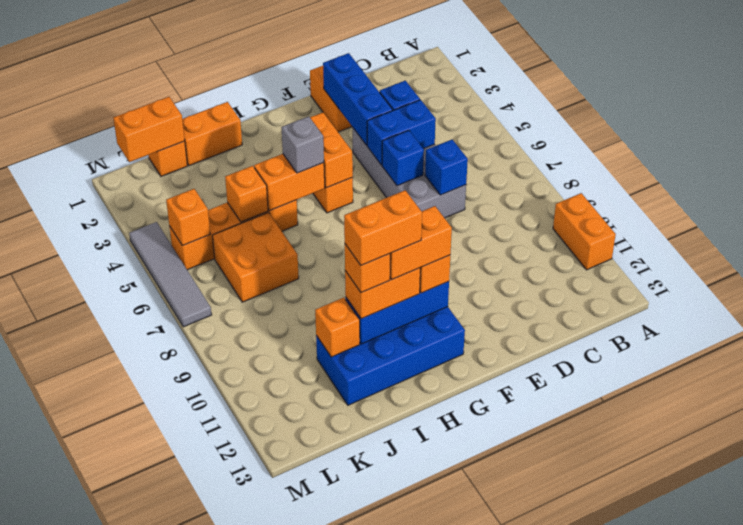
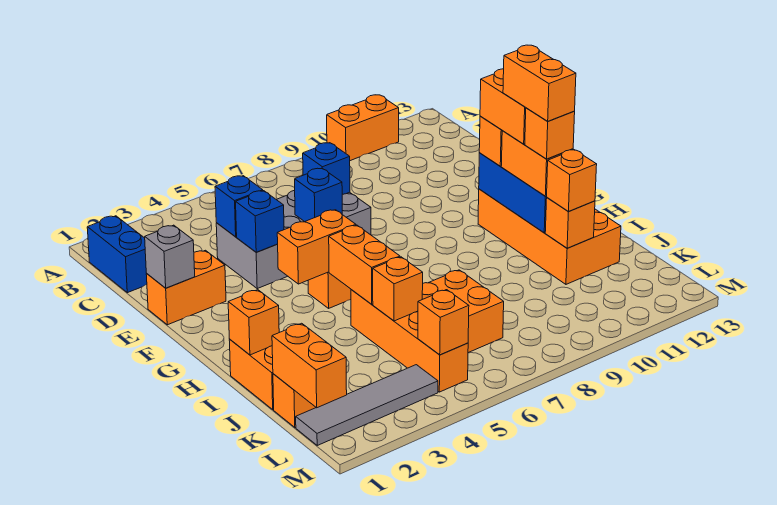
blue brick D5:E5 level 2 -> blue brick B1:C1 level 1
blue brick E2:E4 level 2 -> blue brick E4 level 2
blue brick G11:J12 level 1 -> orange brick G11:J12 level 1
grey brick H5 level 3 -> grey brick E1 level 2
none -> orange brick I1 level 2
none -> orange brick J11 level 3
grey tile M4:M7 level 1 -> grey tile L1:L4 level 1

